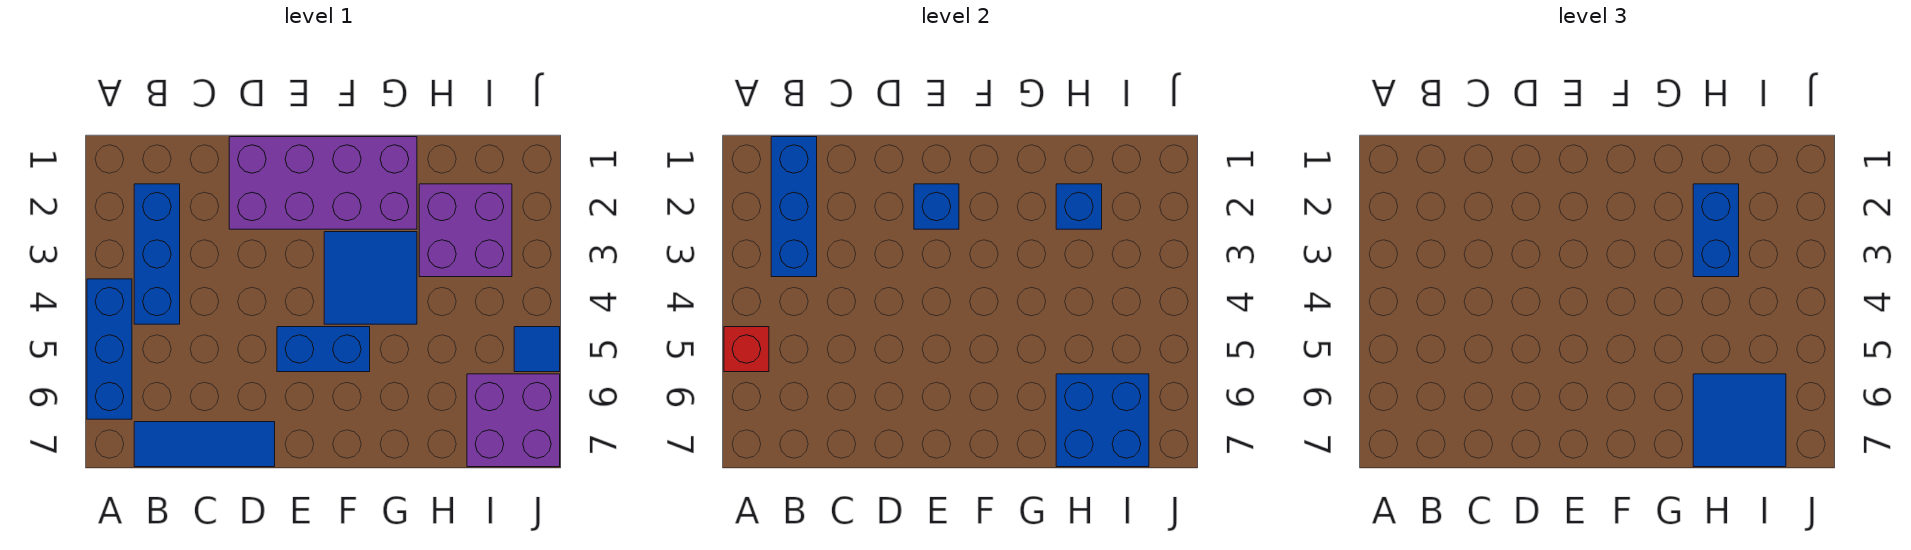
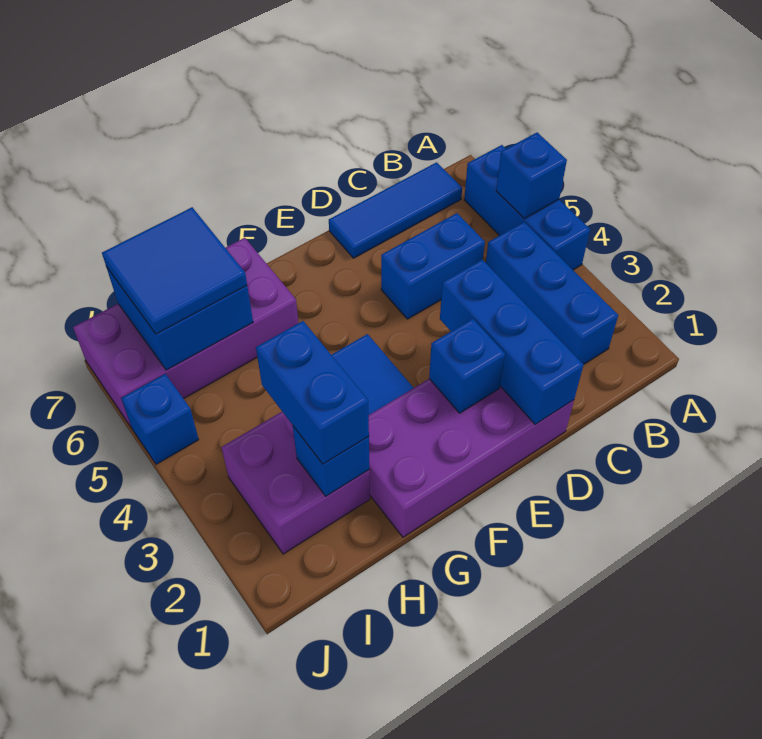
red brick A5 level 2 -> blue brick A5 level 2
blue brick B1:B3 level 2 -> blue brick D1:D3 level 2
blue brick E5:F5 level 1 -> blue brick C5:D5 level 1
purple brick I6:J7 level 1 -> purple brick G6:J7 level 1
blue tile J5 level 1 -> blue brick J5 level 1

